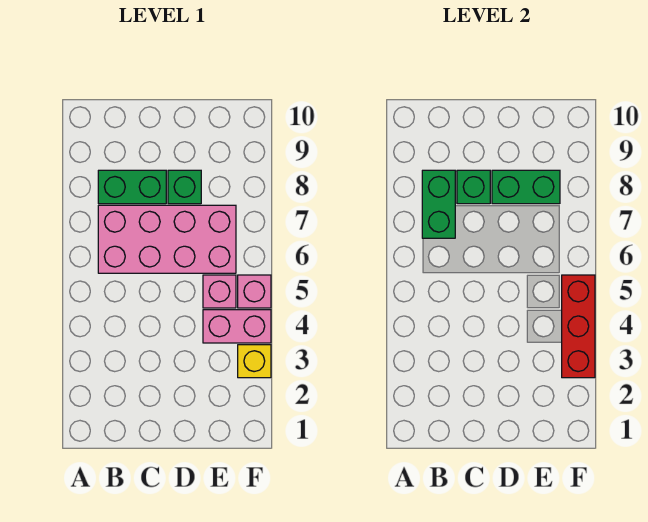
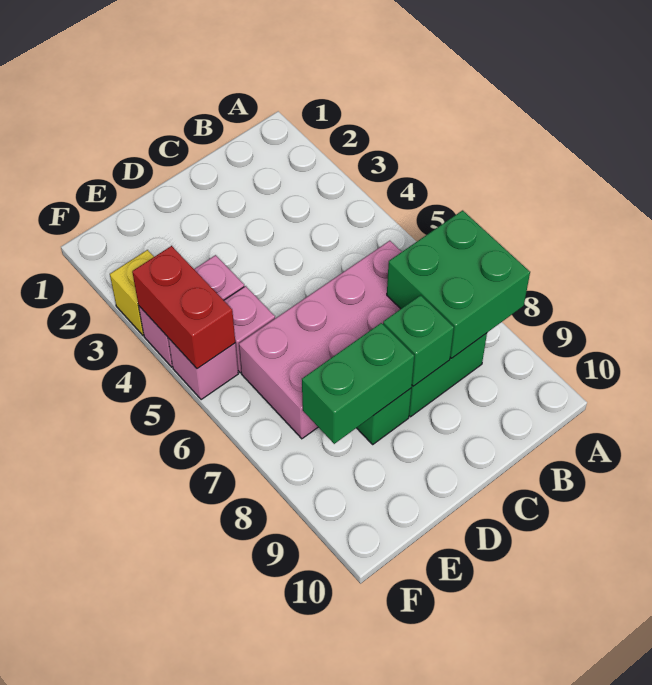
green brick B7:B8 level 2 -> green brick A7:B8 level 2
red brick F3:F5 level 2 -> red brick F4:F5 level 2

